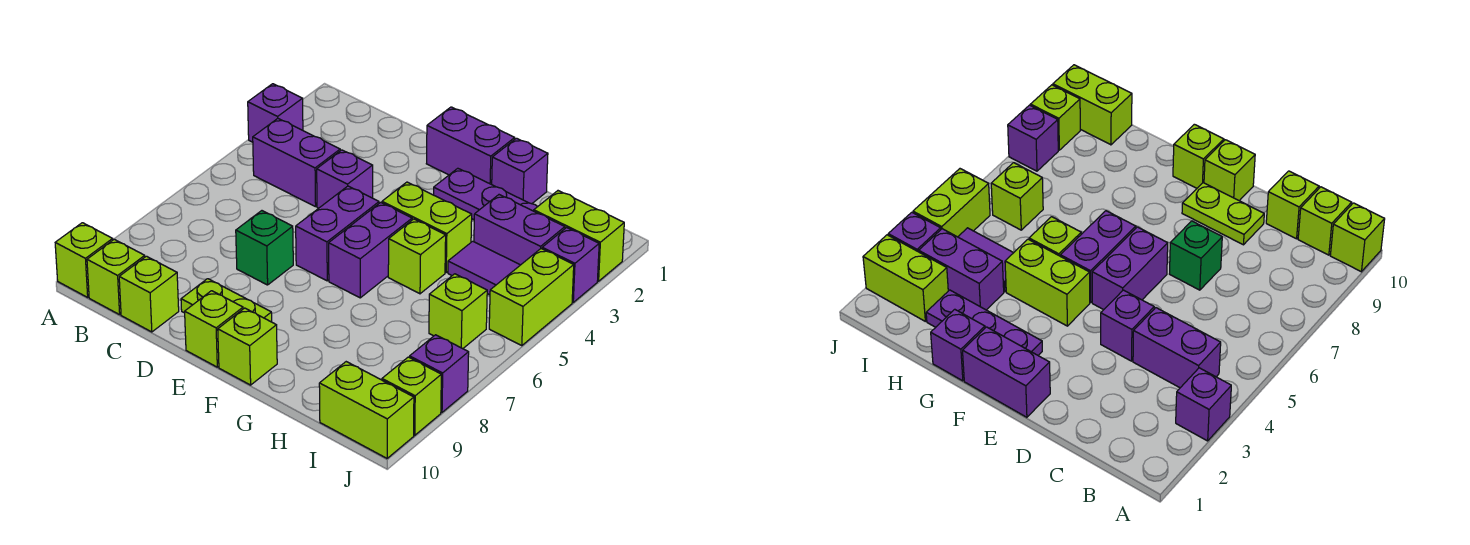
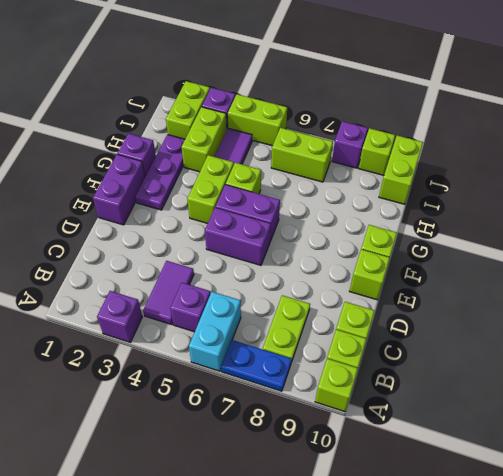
none -> cyan brick A6:B6 level 1
none -> blue plate A7:A8 level 1
purple brick B4:C4 level 1 -> purple tile B4:C4 level 1
purple brick D4 level 1 -> purple brick B5 level 1
green brick D7 level 1 -> none
lime plate D9:E9 level 1 -> lime plate B8:C8 level 1
purple brick H3:I3 level 1 -> lime brick H3:I3 level 1
lime brick I6 level 1 -> lime brick I6:I7 level 1

